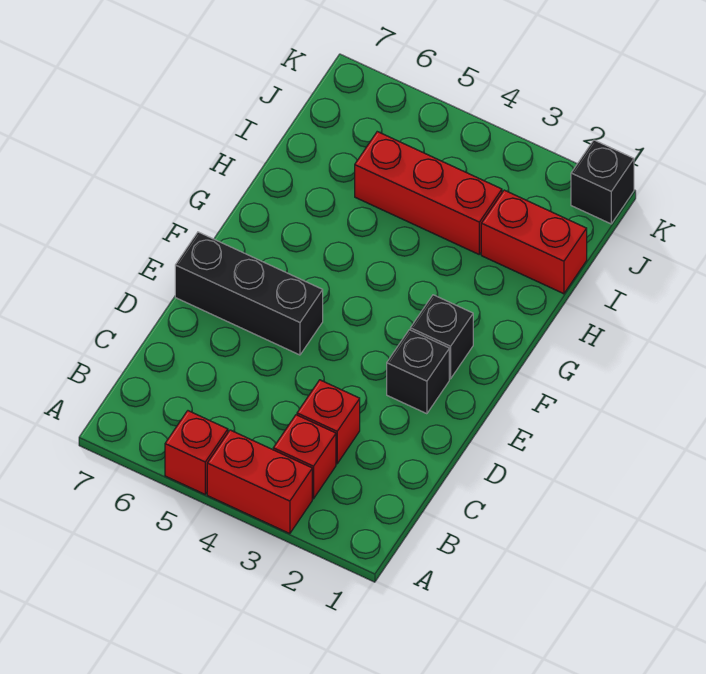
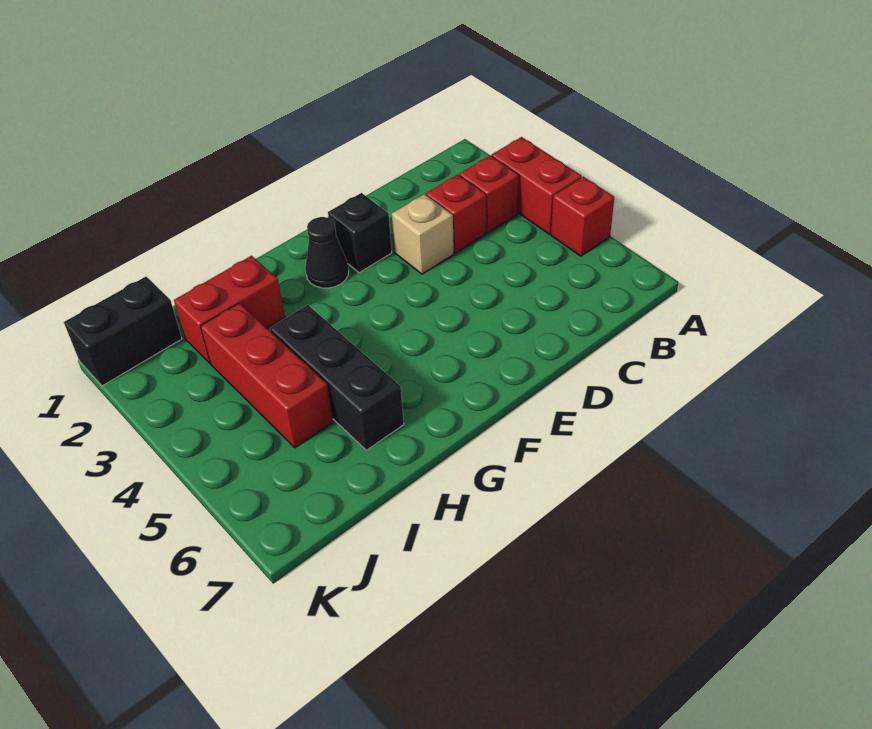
none -> tan brick D3 level 1
black brick E5:E7 level 1 -> black brick H4:H6 level 1
black brick F2 level 1 -> black cone F2 level 1
red brick I1:I2 level 1 -> red brick H2:I2 level 1
black brick K1 level 1 -> black brick J1:K1 level 1

